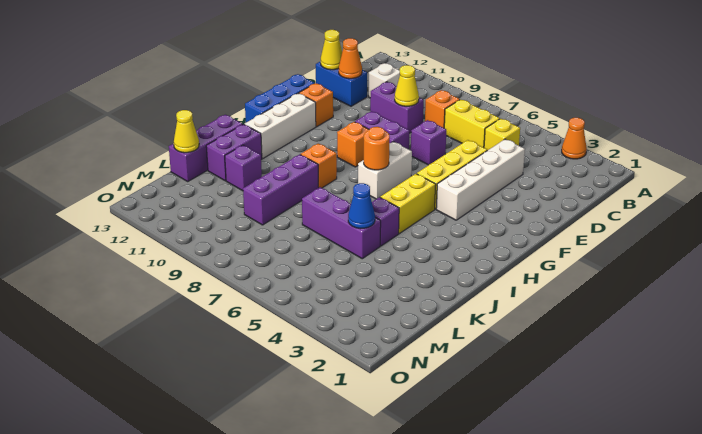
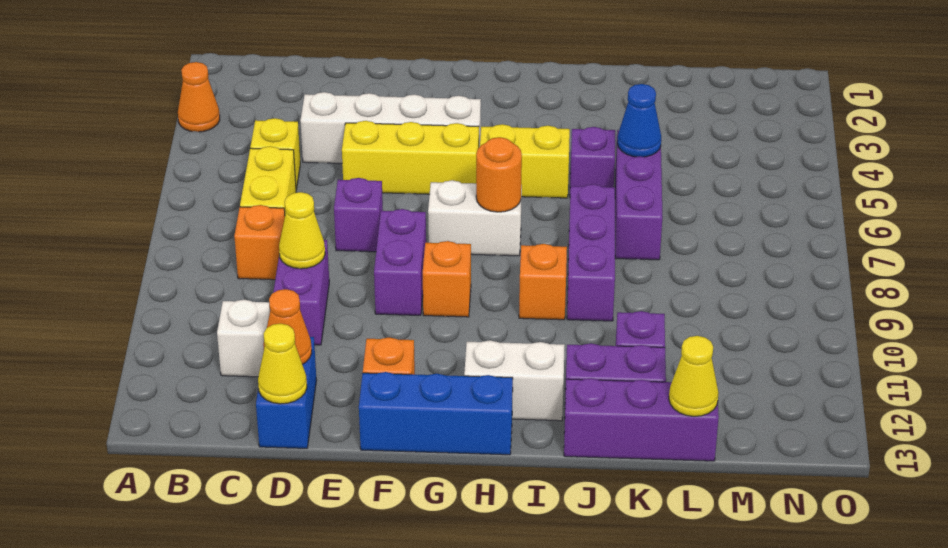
white brick G12:I12 level 1 -> white brick H12:I12 level 1
purple brick J9:L9 level 1 -> purple brick J7:J9 level 1

